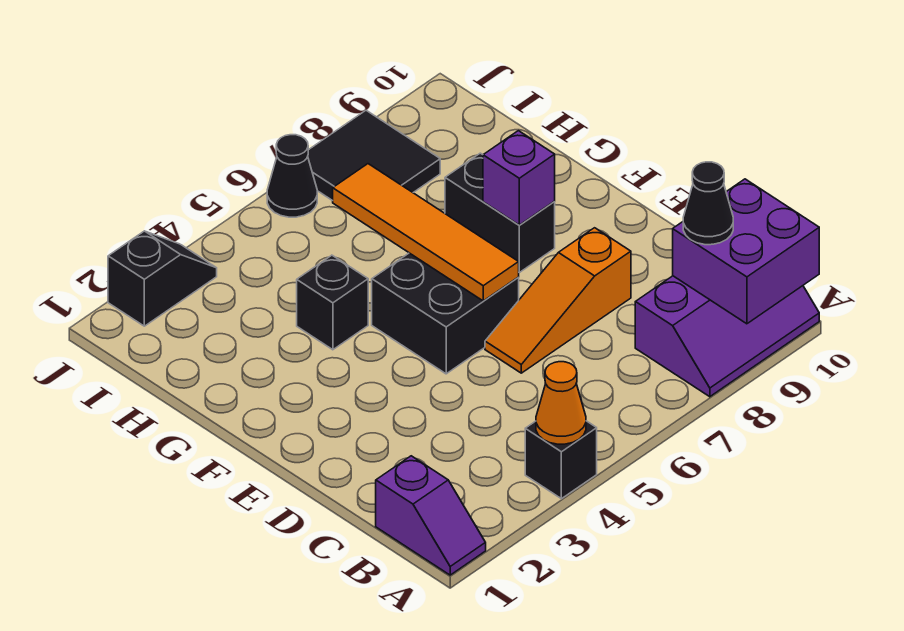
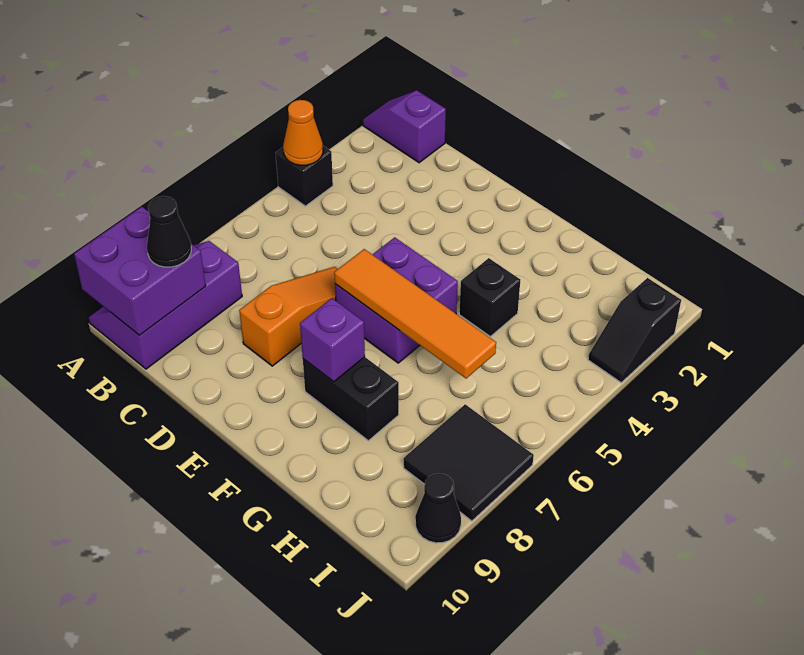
black brick E5:F6 level 1 -> purple brick E5:F6 level 1
black cone J6 level 1 -> black cone J9 level 1

